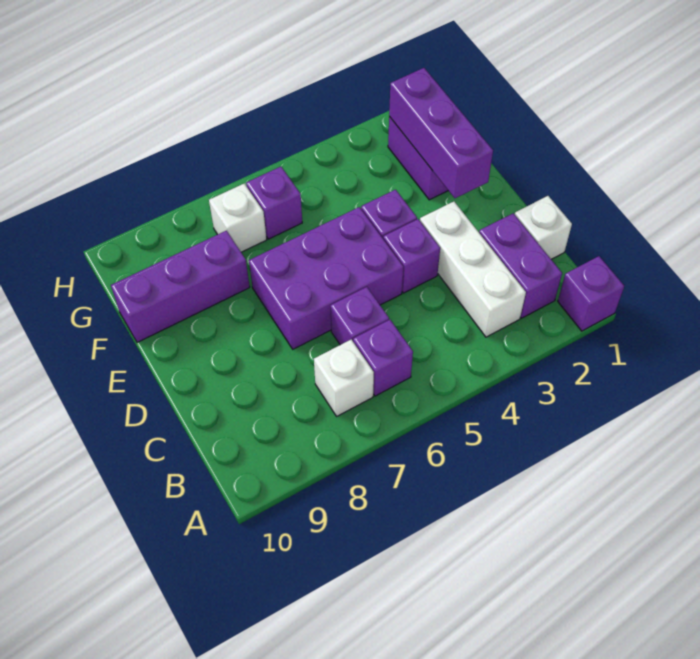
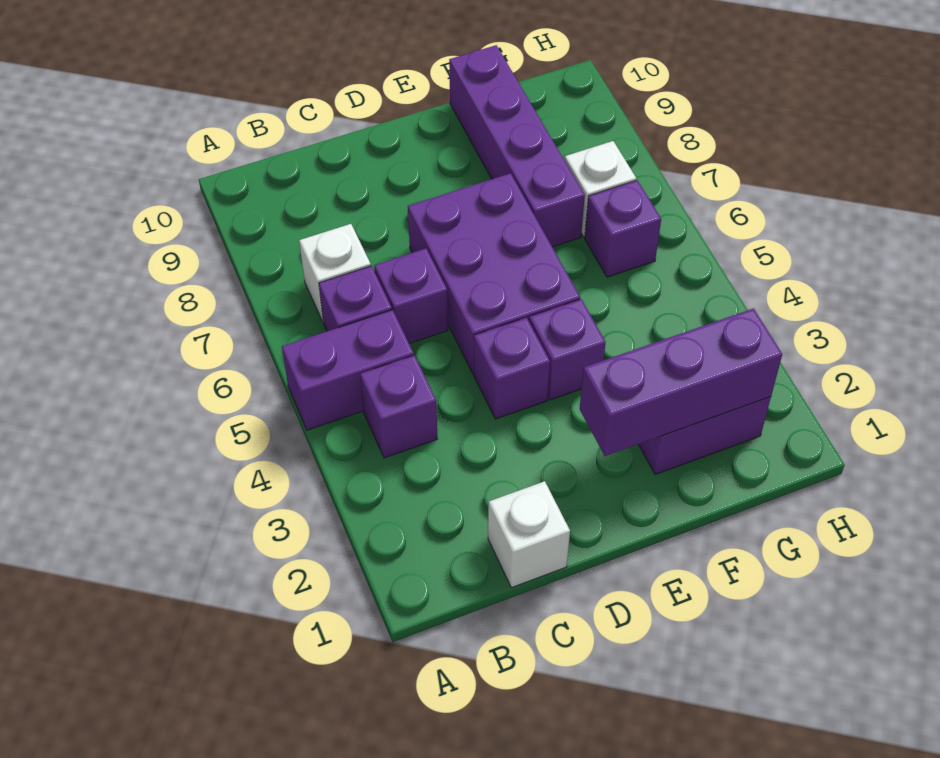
purple brick A1 level 1 -> purple brick B4 level 1
purple brick B2:C2 level 1 -> purple brick A5:B5 level 1
white brick B3:D3 level 1 -> none
purple brick F8:F10 level 1 -> purple brick F7:F10 level 1

